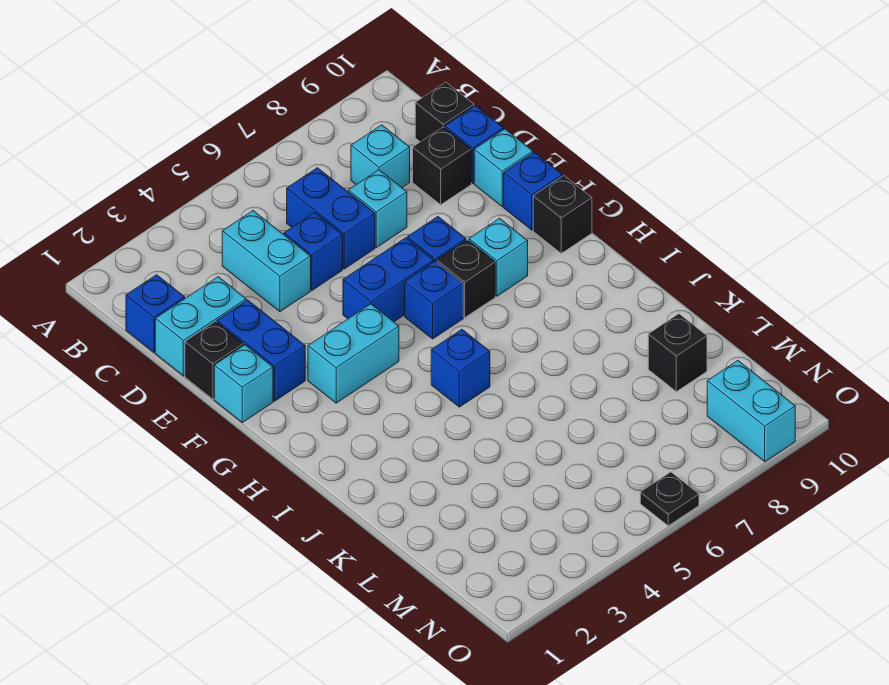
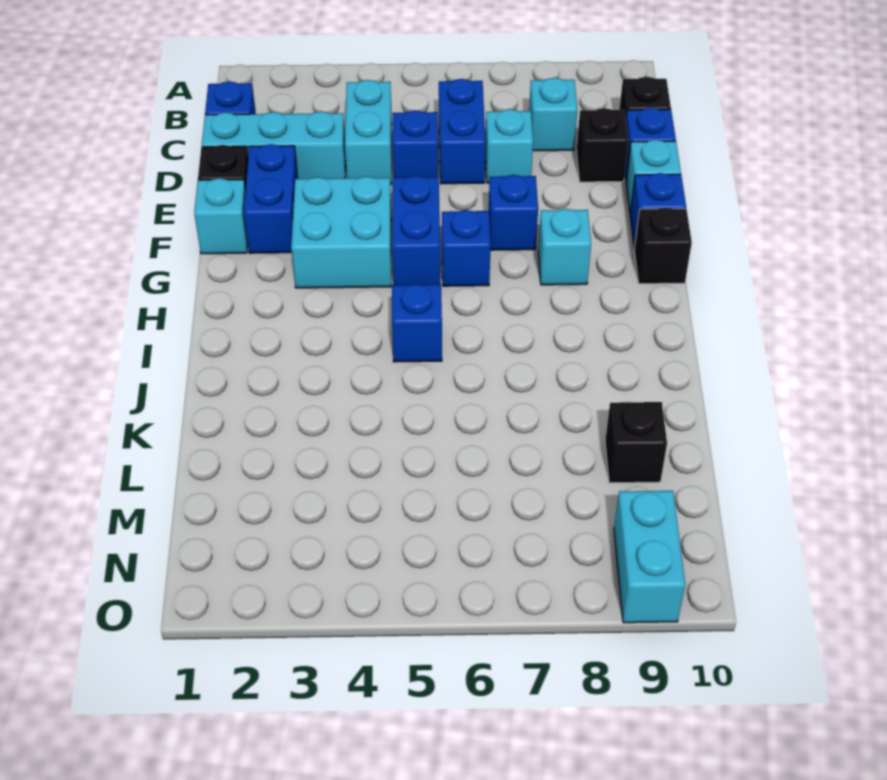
cyan brick D1:D2 level 1 -> cyan brick D1:D3 level 1
blue brick F5:F6 level 1 -> blue brick F5:G5 level 1
cyan brick G3:G4 level 1 -> cyan brick F3:G4 level 1
black brick G7 level 1 -> none
black plate O6 level 1 -> none

